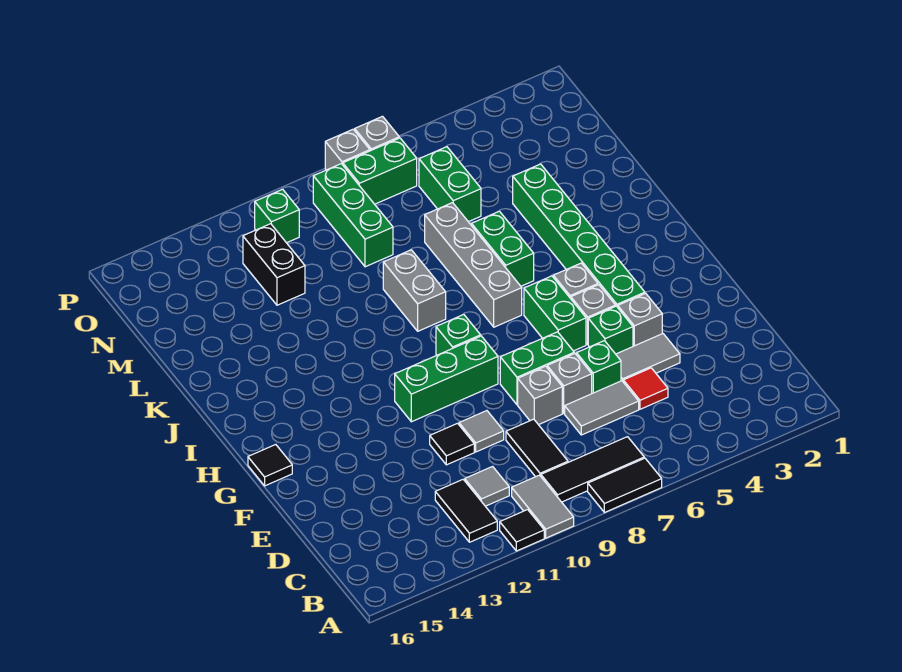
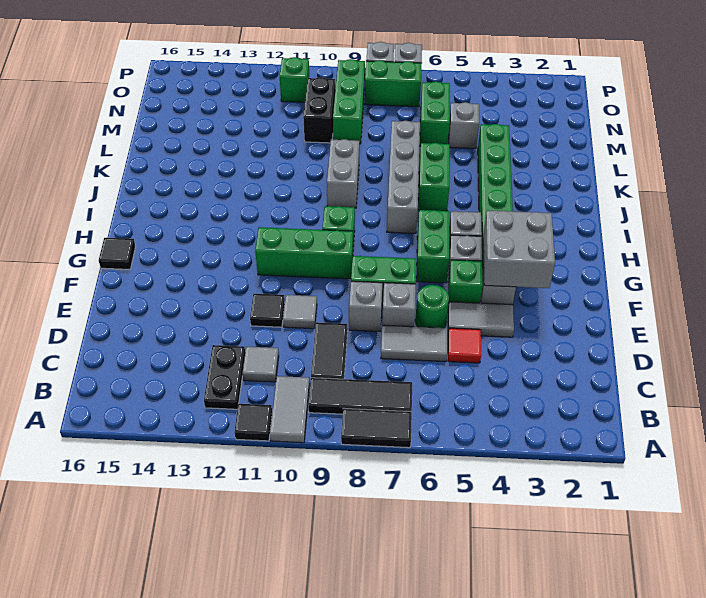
black tile B12:C12 level 1 -> black plate B12:C12 level 1
green brick E6 level 1 -> green round brick E6 level 1
none -> grey brick F3:G4 level 2
none -> grey brick M5 level 1
black brick M12:N12 level 1 -> black brick M10:N10 level 1

